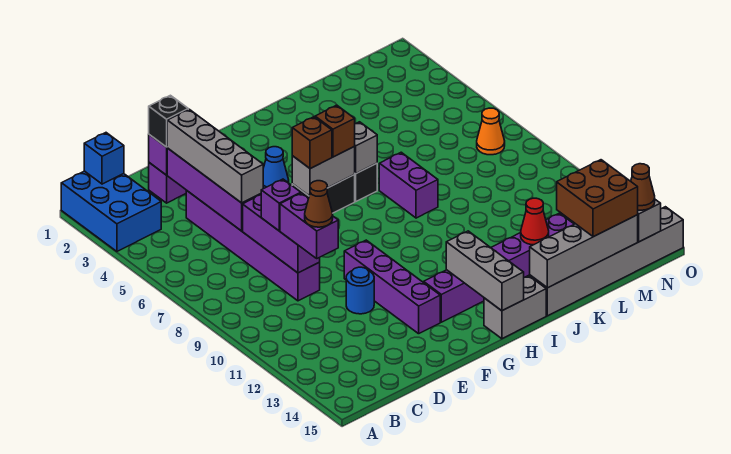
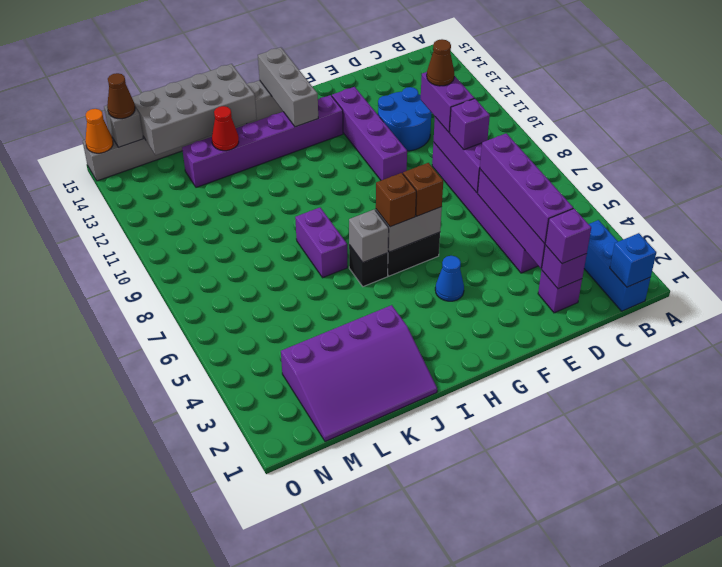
blue brick A1:B3 level 1 -> blue brick B1:B3 level 1
black brick D2 level 3 -> purple brick D2 level 3
grey brick D3:D6 level 3 -> purple brick D3:D6 level 3
blue round brick E11 level 1 -> blue round brick D11:E12 level 1
none -> purple slope J1:M3 level 1 top 3
grey brick J15:M15 level 2 -> grey brick J14:M15 level 2
brown brick L14:M15 level 3 -> none
orange cone N7 level 1 -> orange cone O15 level 2

